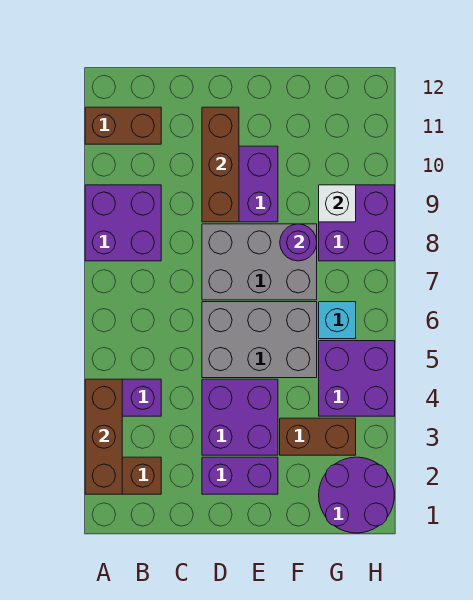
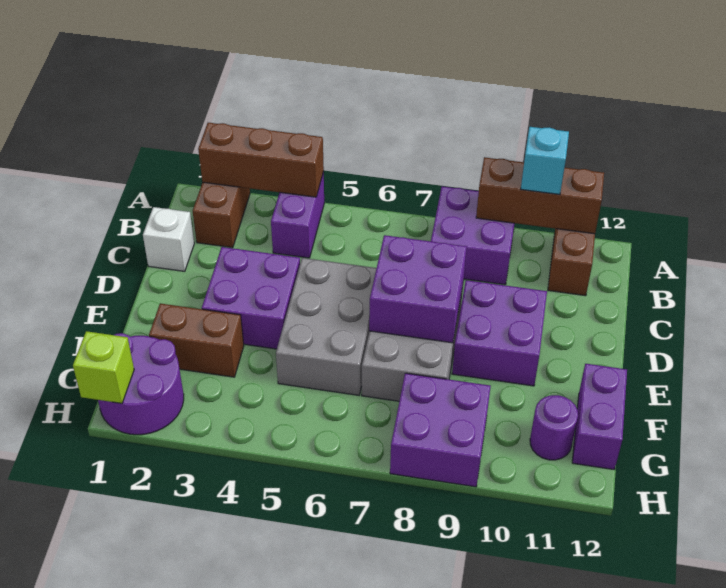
purple brick D2:E2 level 1 -> purple brick F12:G12 level 1
brown brick D9:D11 level 2 -> brown brick A9:A11 level 2
brown brick F3:G3 level 1 -> brown brick F2:F3 level 1
purple round brick F8 level 2 -> purple round brick G11 level 1
purple brick G4:H5 level 1 -> purple brick D7:E8 level 2
cyan brick G6 level 1 -> cyan brick A10 level 3
white brick G9 level 2 -> white brick C1 level 1
none -> lime brick H1 level 2

